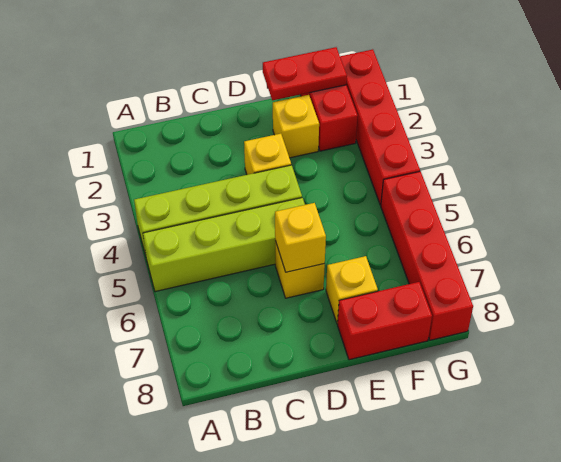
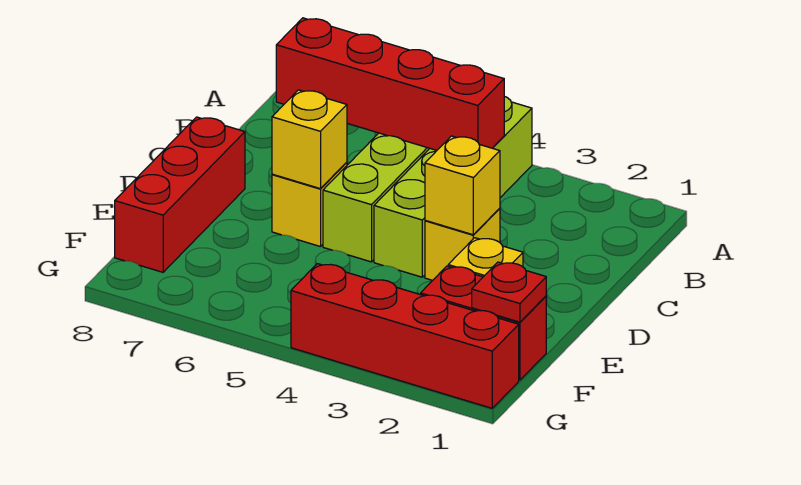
red plate E1:F1 level 2 -> red plate F1 level 2
yellow brick E7 level 1 -> yellow brick D3 level 2
red brick E8:F8 level 1 -> red brick D8:F8 level 1
red brick G5:G8 level 1 -> red brick B4:B7 level 2

